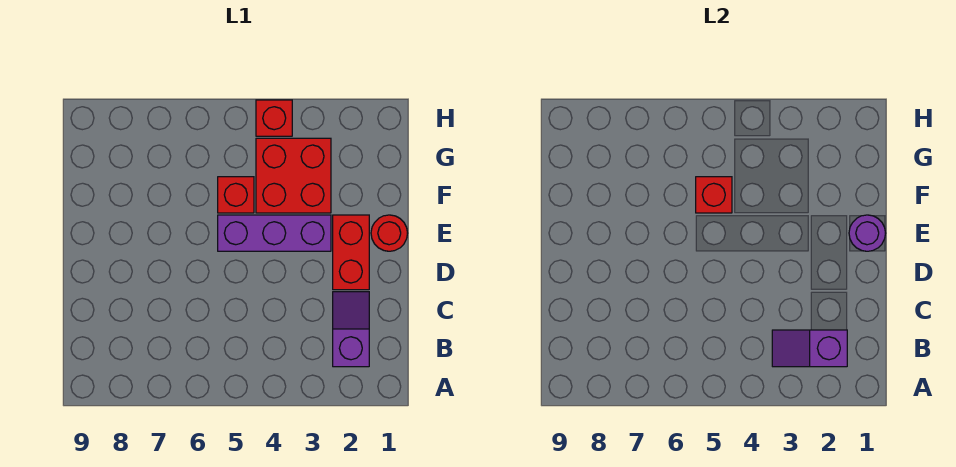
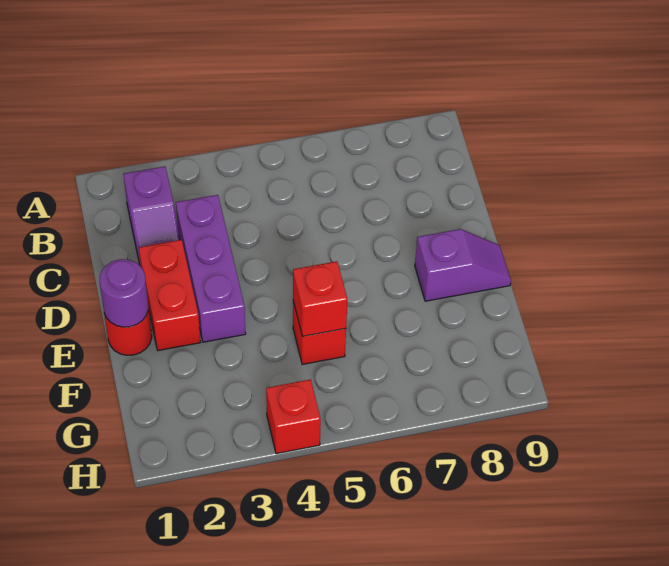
purple slope B2:B3 level 2 top 2 -> purple slope E8:E9 level 1 top 8
purple brick E3:E5 level 1 -> purple brick C3:E3 level 1
red brick F3:G4 level 1 -> none

